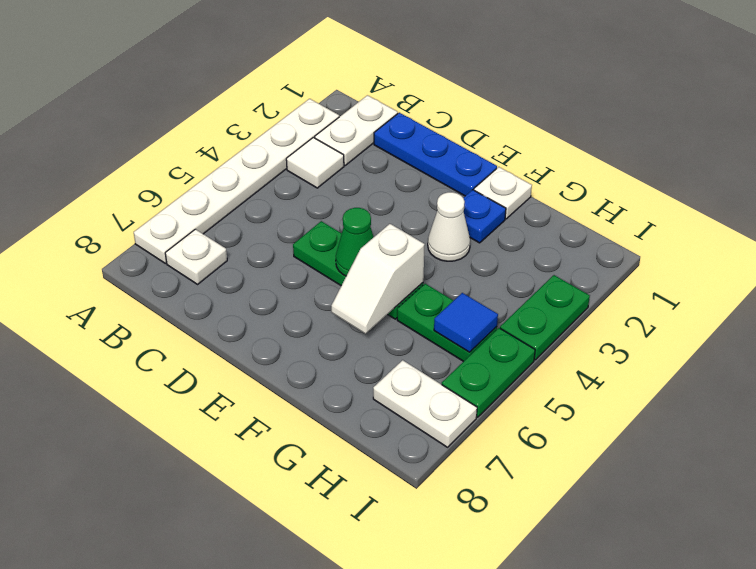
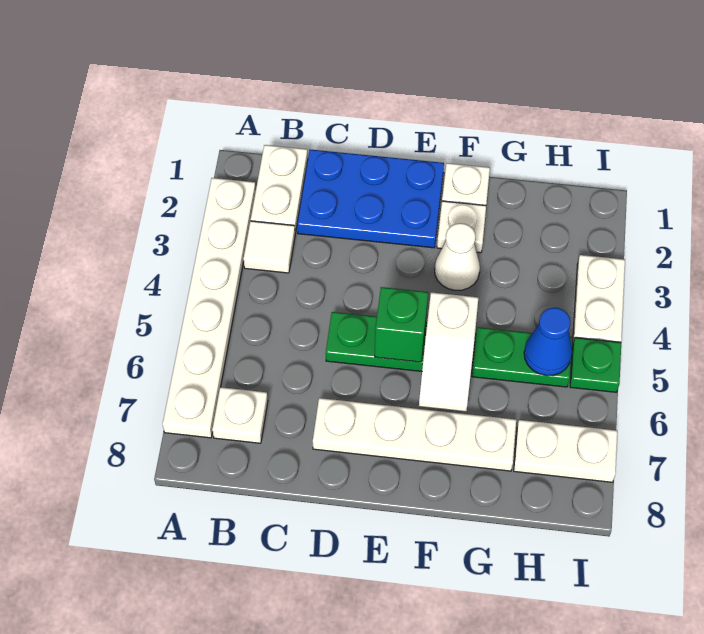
blue plate C1:E1 level 1 -> blue plate C1:E2 level 1
none -> white plate D7:G7 level 1
green cone E5 level 2 -> green brick E5 level 2
blue plate F2 level 1 -> white plate F2 level 1
blue tile H5 level 2 -> blue cone H5 level 2
green plate I3:I4 level 1 -> white plate I3:I4 level 1
green plate I5:I6 level 1 -> green plate I5 level 1

